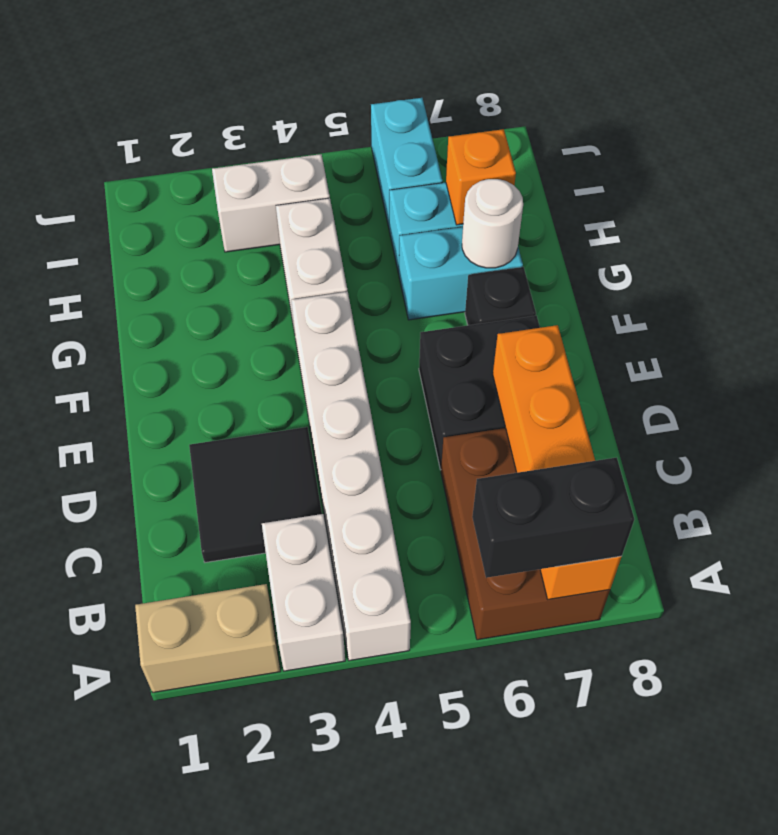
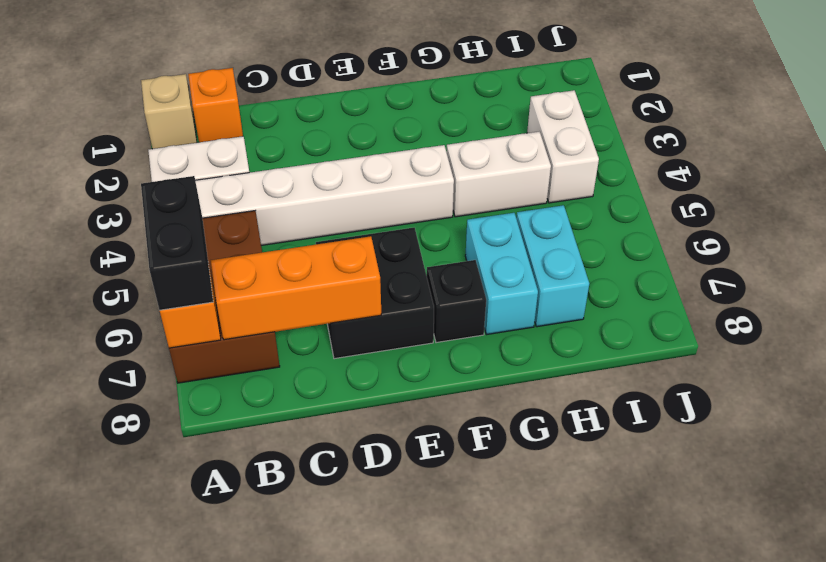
tan brick A1:A2 level 1 -> tan brick A1 level 1
brown brick A6:C7 level 1 -> brown brick A5:B7 level 1
black tile C2:D3 level 1 -> none
white round brick G7 level 2 -> none
orange brick H7 level 2 -> orange brick B1 level 1
cyan brick I6:J6 level 1 -> none

